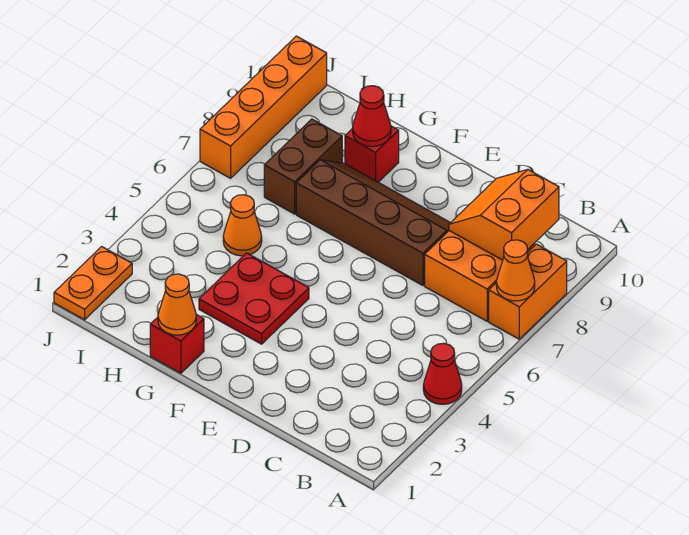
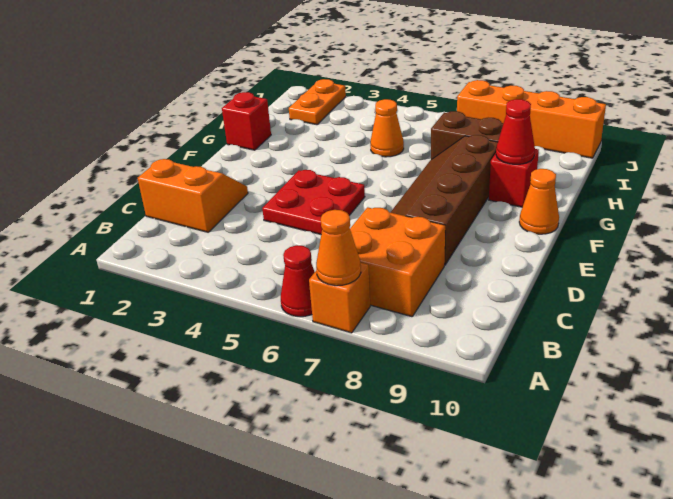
red cone A4 level 1 -> red cone A6 level 1
orange brick A7:A8 level 1 -> orange brick A7 level 1
orange slope B8:C9 level 2 top B -> orange slope C1:D2 level 1 top C
brown slope D7:G8 level 1 top 7 -> brown slope D7:G8 level 1 top 8
red plate F3:G4 level 1 -> red plate D4:E5 level 1
orange cone G1 level 2 -> orange cone F10 level 1
orange plate J1:J2 level 1 -> orange plate I2:J2 level 1

